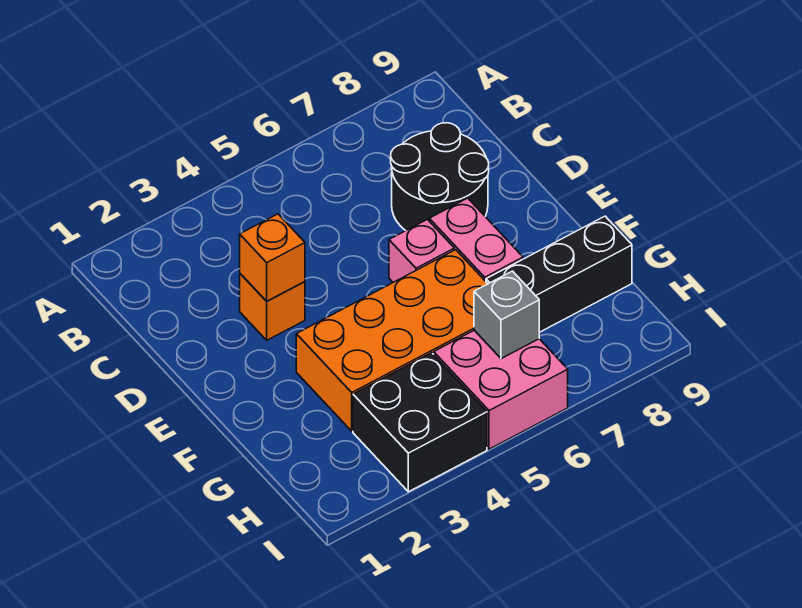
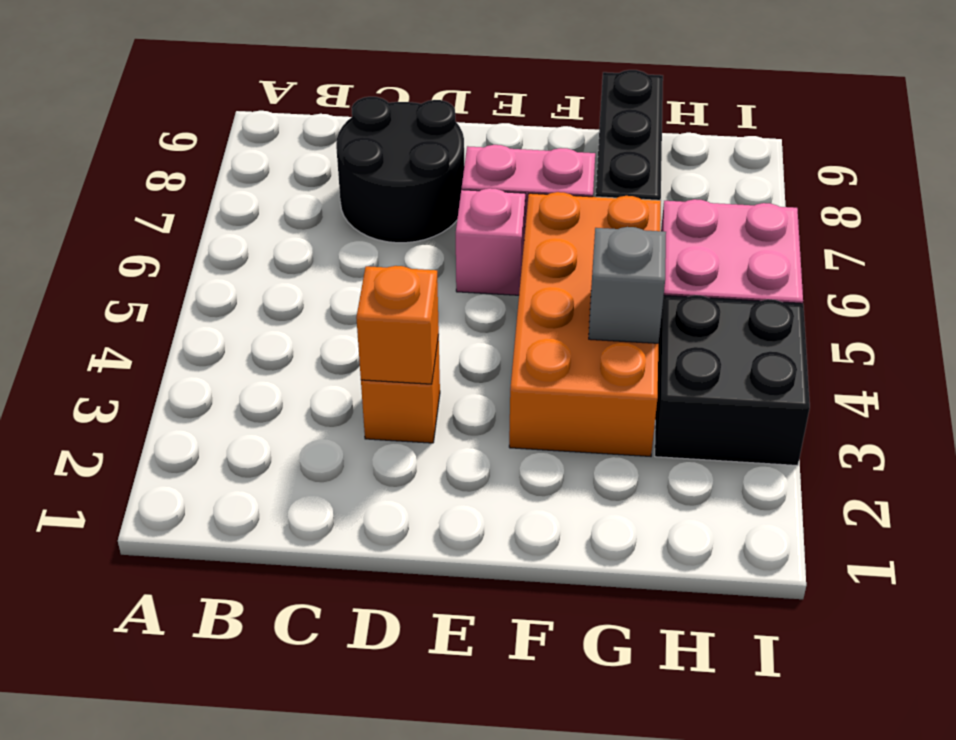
grey brick H6 level 2 -> grey brick G4 level 2

